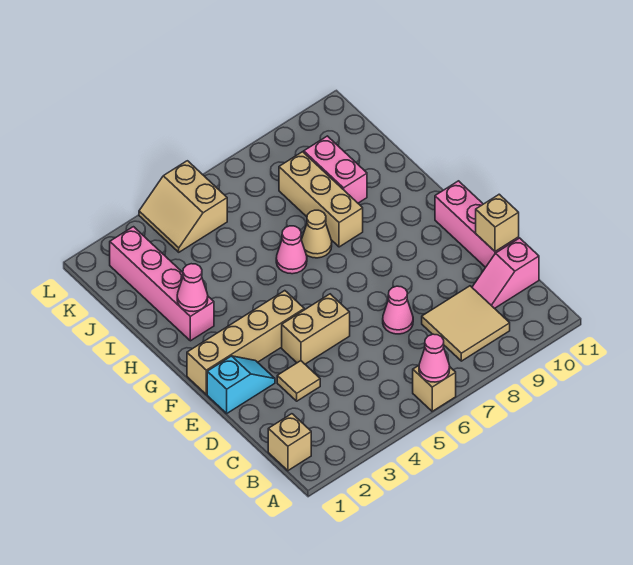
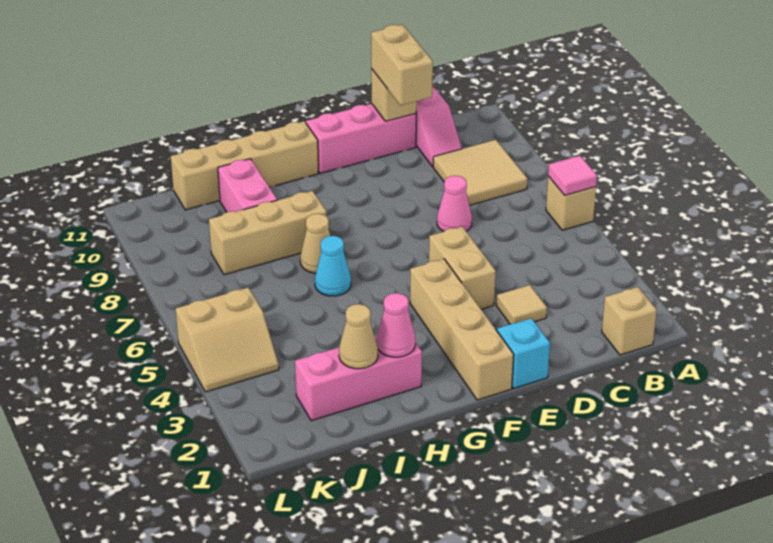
pink cone A6 level 2 -> pink tile A6 level 2
none -> tan brick D10:D11 level 3
none -> tan brick G11:J11 level 1
pink brick H2:K2 level 1 -> pink brick H2:J2 level 1
pink cone H6 level 1 -> cyan cone H6 level 1
none -> tan cone I2 level 2
pink brick I9:J9 level 1 -> pink brick I9:I10 level 1

